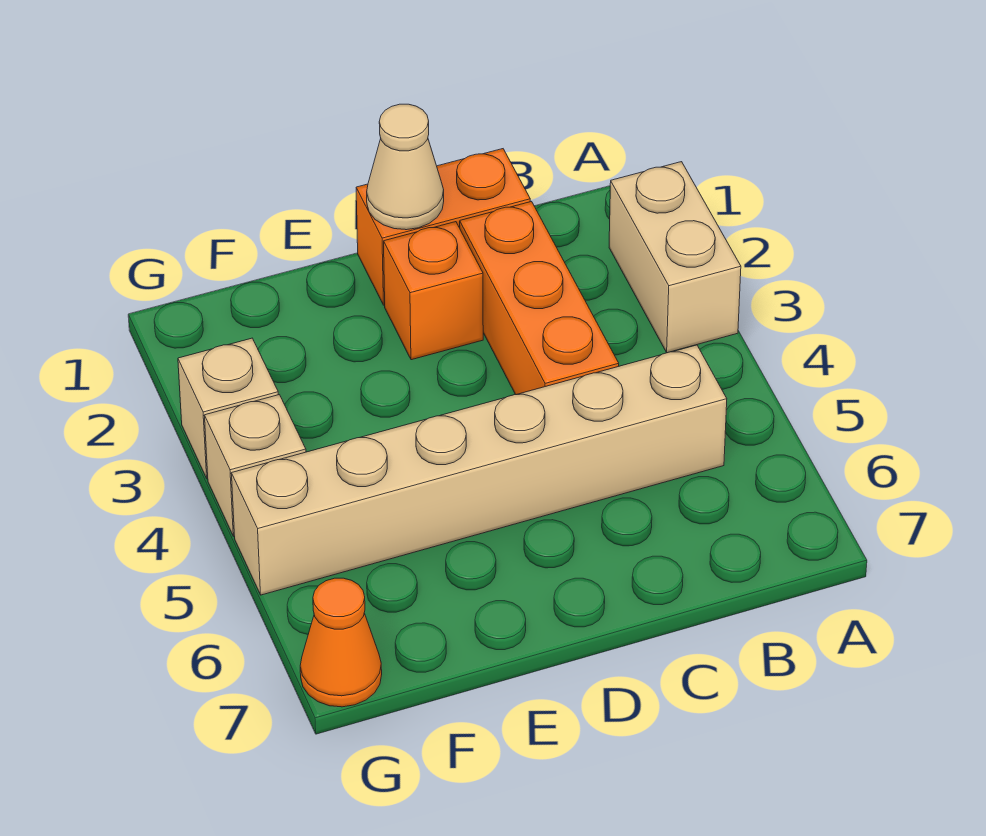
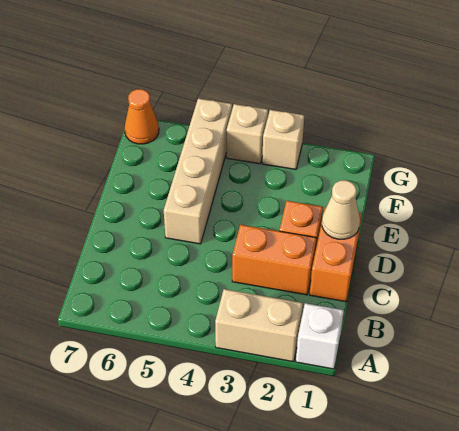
none -> white brick A1 level 1
tan brick B5:G5 level 1 -> tan brick D5:G5 level 1
orange brick C2:C4 level 1 -> orange brick C2:C3 level 1

